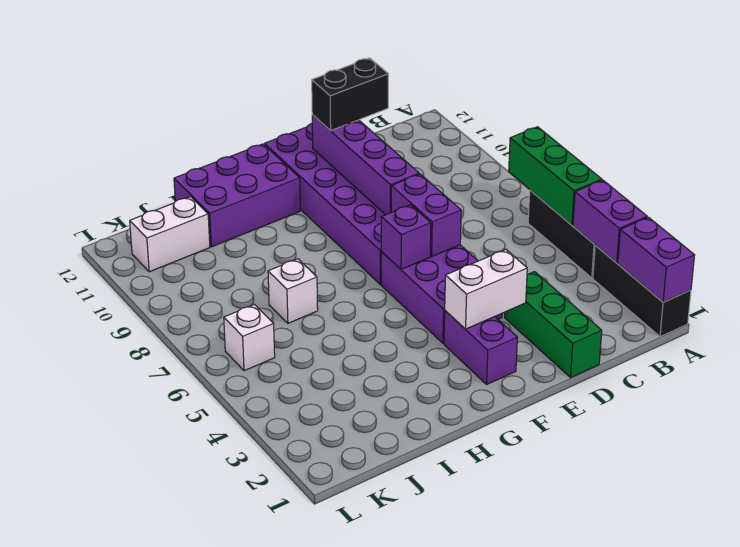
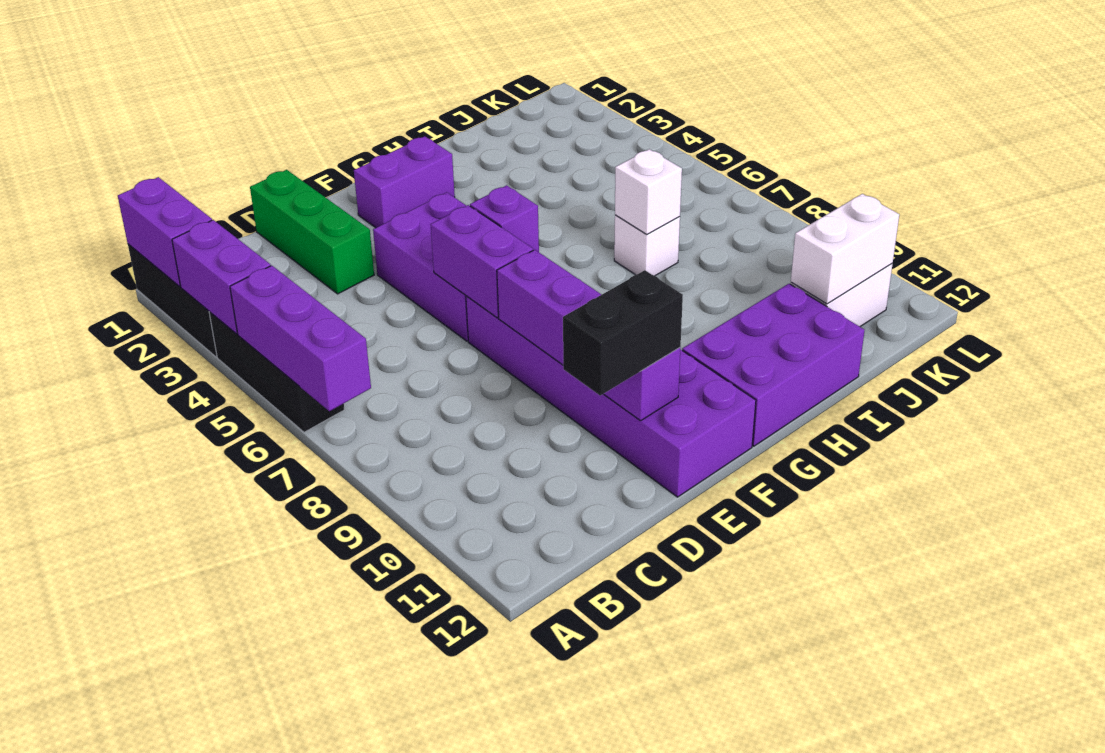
green brick A5:A7 level 2 -> purple brick A5:A7 level 2
white brick E3:F3 level 2 -> white brick J11:K11 level 2
purple brick F2:F3 level 1 -> purple brick F2:G2 level 1
white brick K6 level 1 -> white brick I7 level 2

